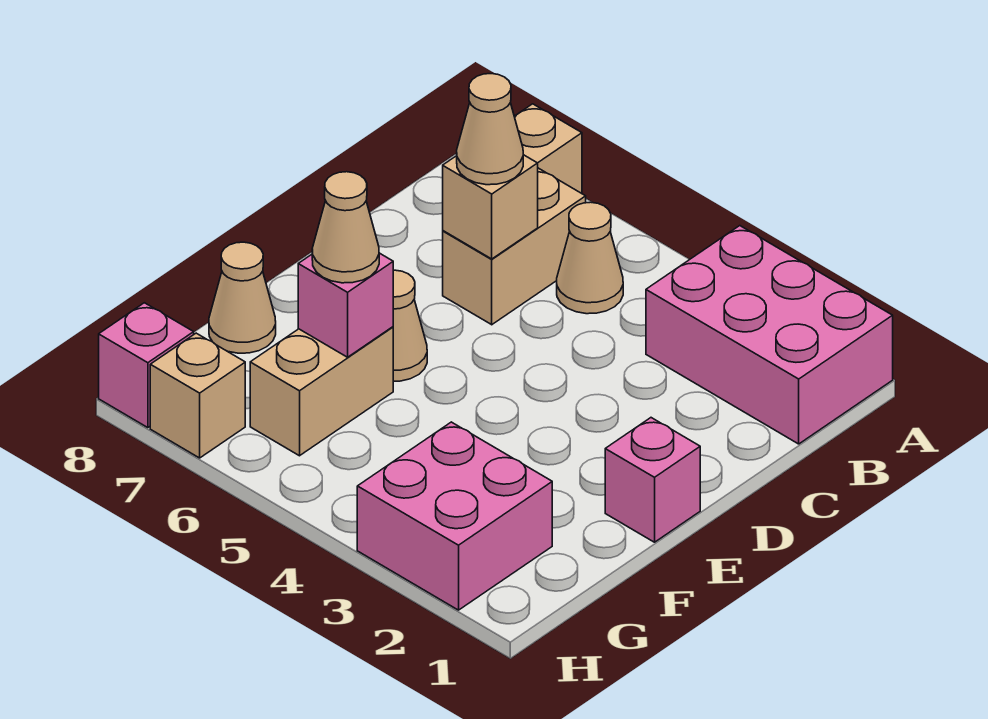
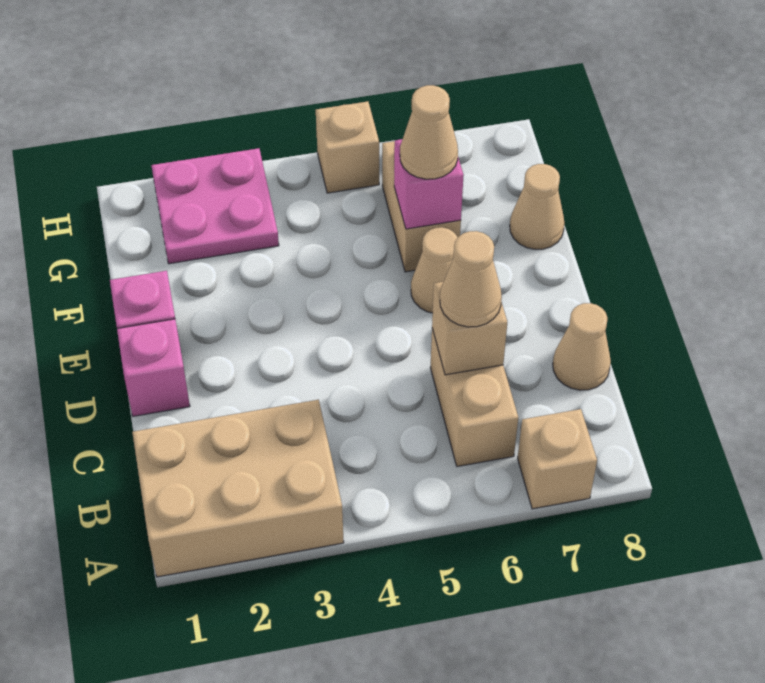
pink brick A1:B3 level 1 -> tan brick A1:B3 level 1
tan cone B5 level 1 -> tan cone C8 level 1
pink brick G2:H3 level 1 -> pink plate G2:H3 level 1
tan brick H7 level 1 -> tan brick H5 level 1
pink brick H8 level 1 -> pink brick D1 level 1

